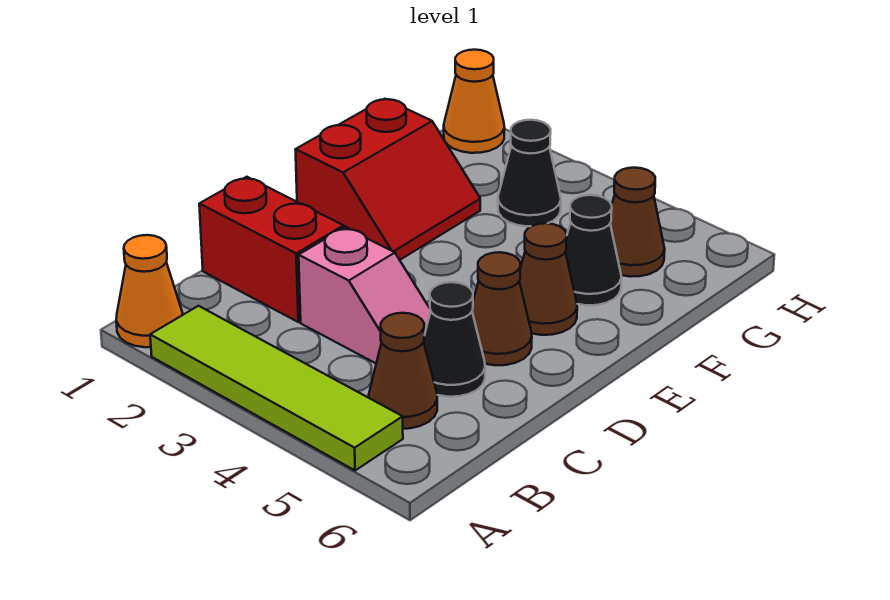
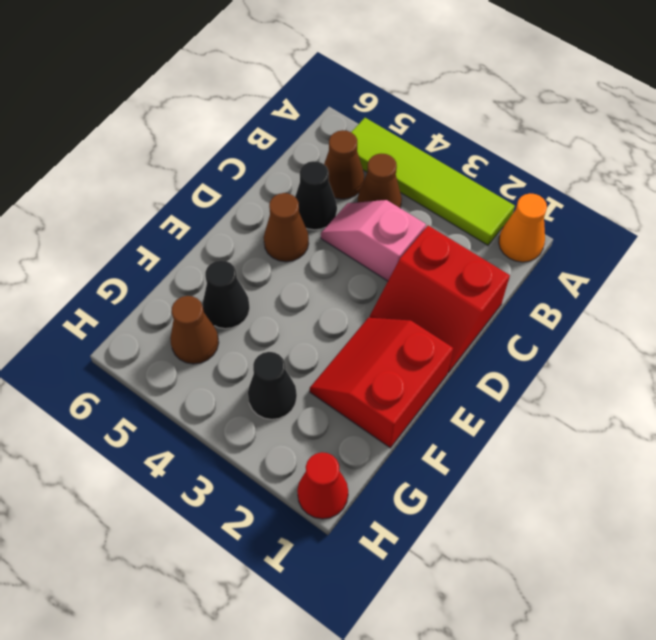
brown cone E5 level 1 -> brown cone B4 level 1
orange cone H1 level 1 -> red cone H1 level 1

